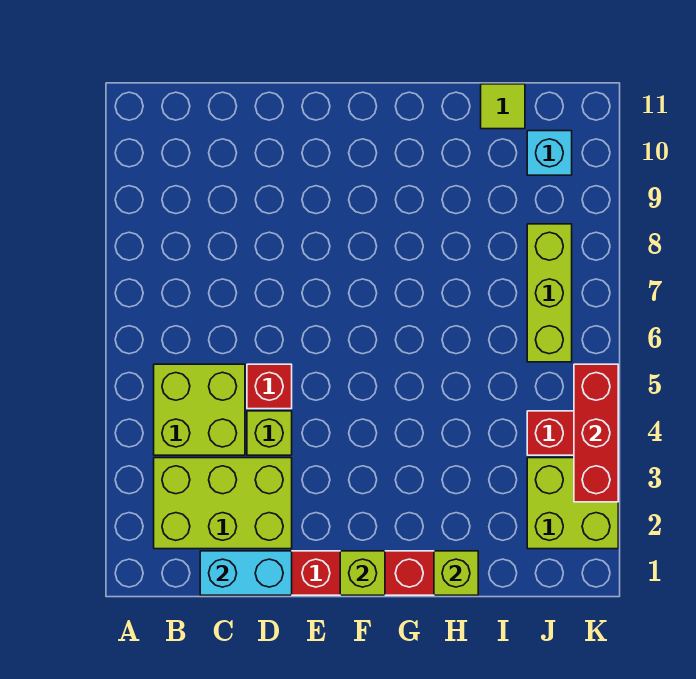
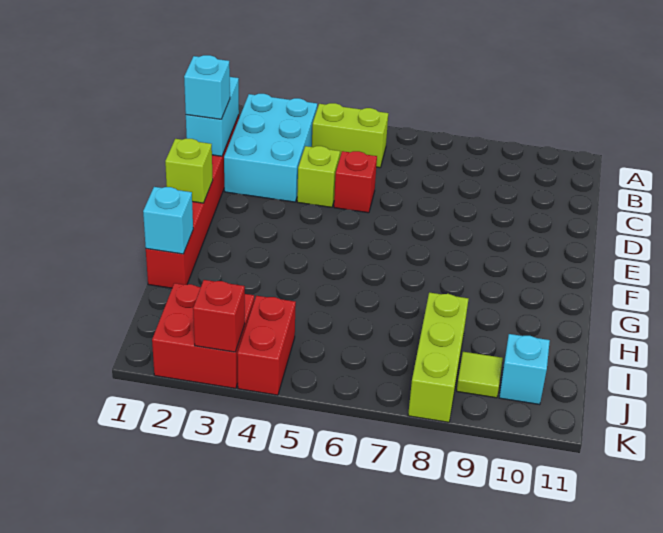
lime brick B2:D3 level 1 -> cyan brick B2:D3 level 1
lime brick B4:C5 level 1 -> lime brick B4:B5 level 1
none -> cyan brick D1 level 3
lime brick H1 level 2 -> cyan brick H1 level 2
lime tile I11 level 1 -> lime tile J9 level 1
lime brick J2:K3 level 1 -> red brick J2:K3 level 1
lime brick J6:J8 level 1 -> lime brick I8:K8 level 1
red brick K3:K5 level 2 -> red brick K3 level 2

